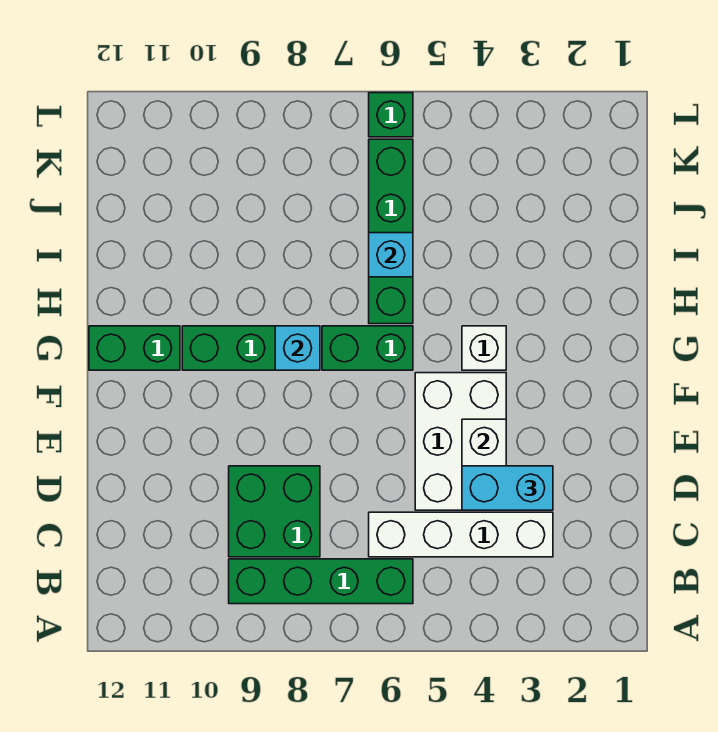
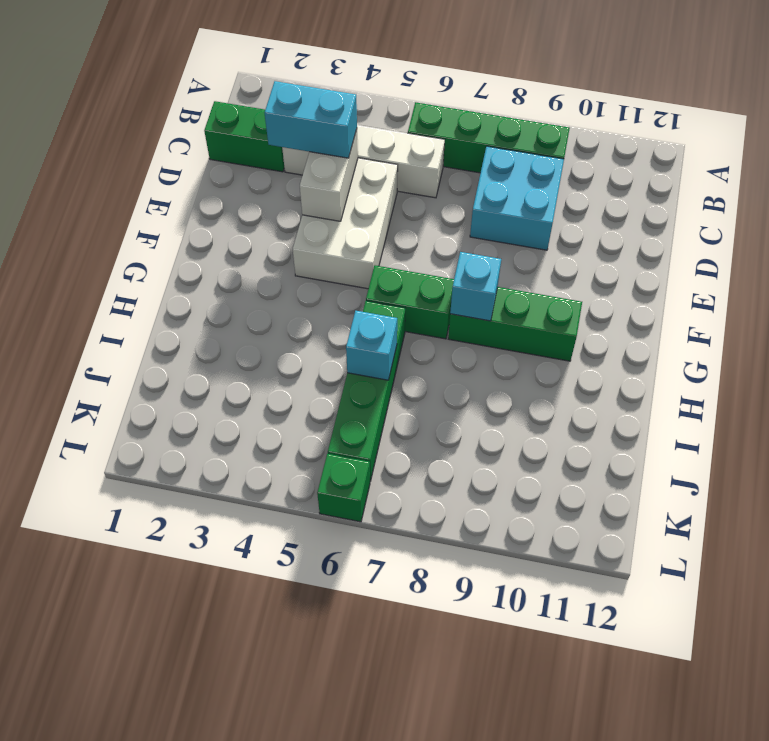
green brick C8:D9 level 1 -> cyan brick C8:D9 level 1
white brick G4 level 1 -> none
green brick G11:G12 level 1 -> green brick C1:C2 level 1

